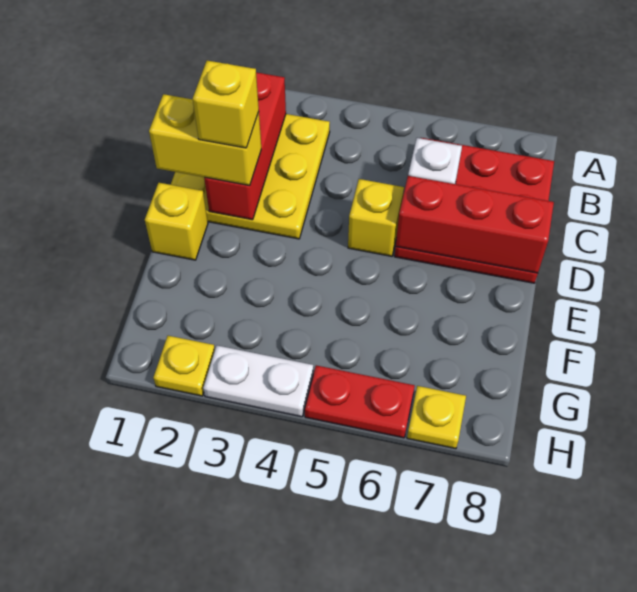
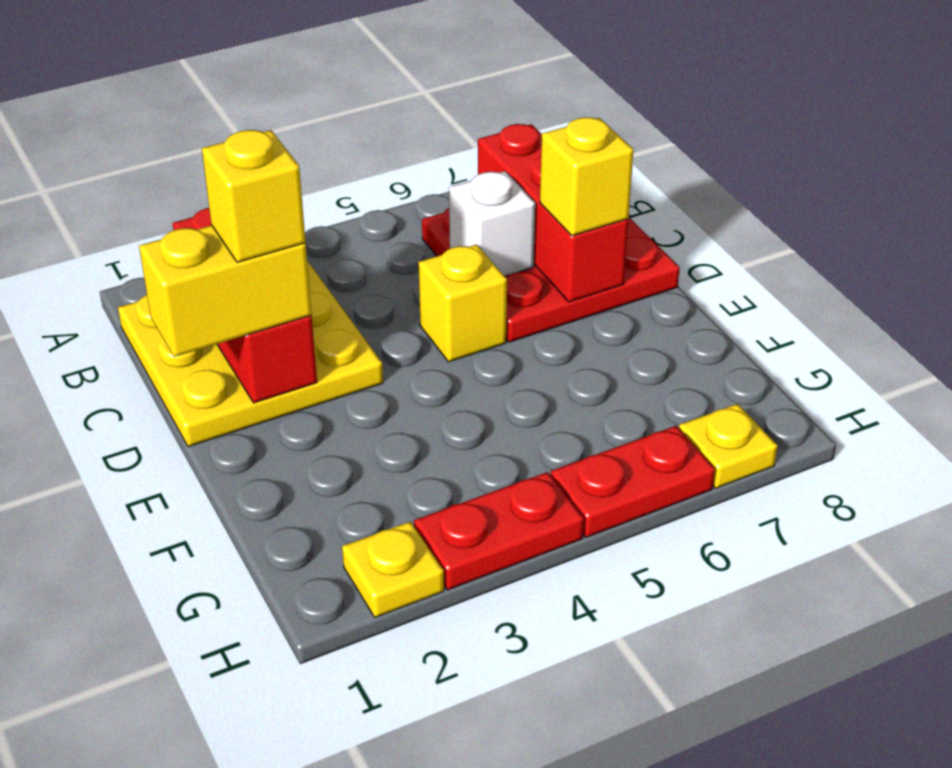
red brick D6:D8 level 2 -> red brick B7:D7 level 2
yellow brick E1 level 1 -> yellow brick D7 level 3
white plate H3:H4 level 1 -> red plate H3:H4 level 1

